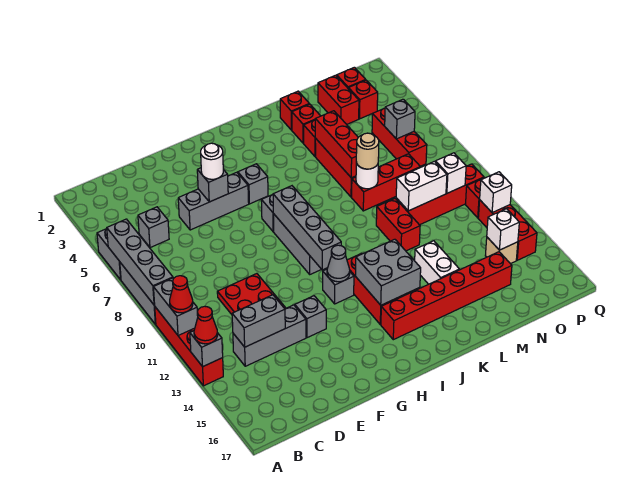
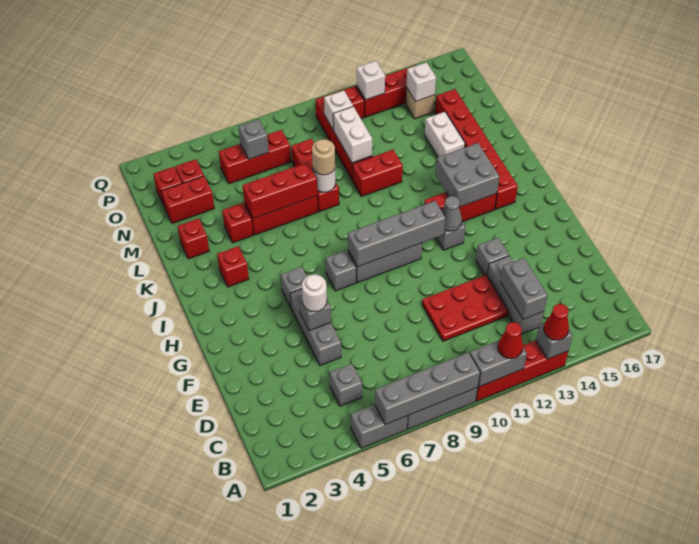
red brick L3 level 1 -> red brick J3 level 1
white brick L13:L14 level 1 -> white brick L14:M14 level 1

